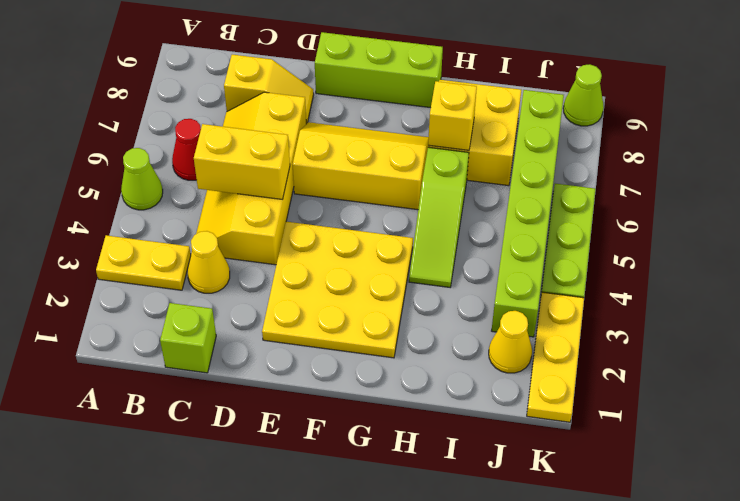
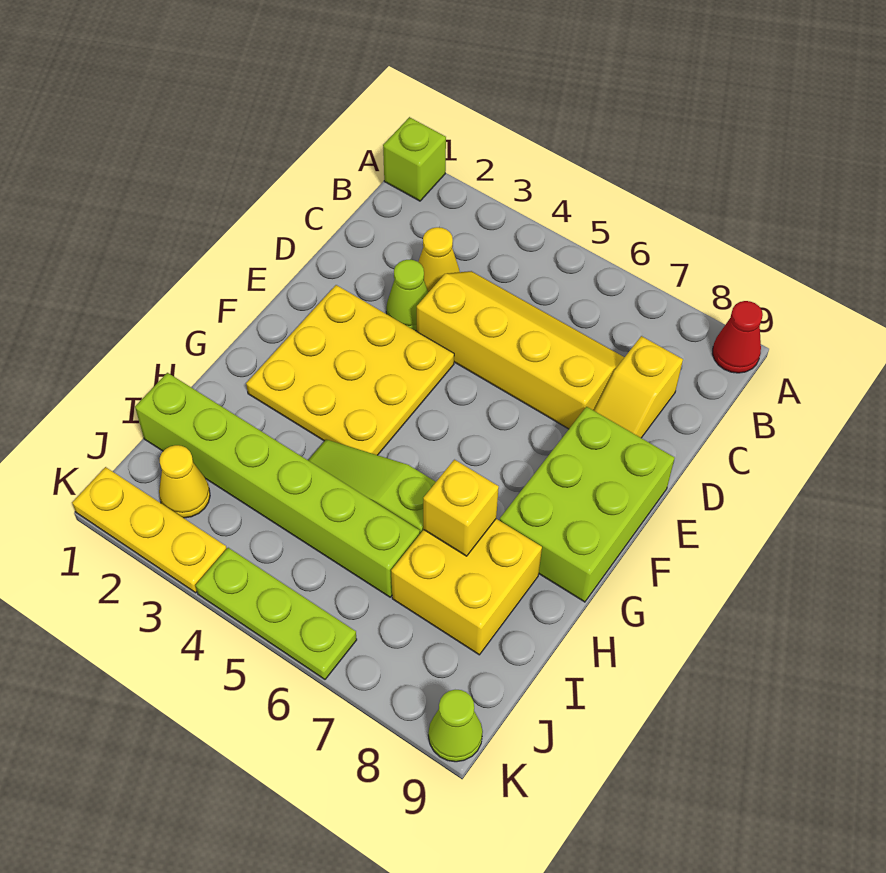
yellow plate A3:B3 level 1 -> none
lime cone A5 level 1 -> lime cone D3 level 1
red cone B6 level 1 -> red cone A9 level 1
lime brick C1 level 1 -> lime brick A1 level 1
yellow brick C5:D5 level 2 -> none
yellow slope E6:G7 level 1 top 6 -> none
lime brick E9:G9 level 1 -> lime brick E8:G9 level 1
lime brick J3:J8 level 1 -> lime brick I1:I6 level 1

